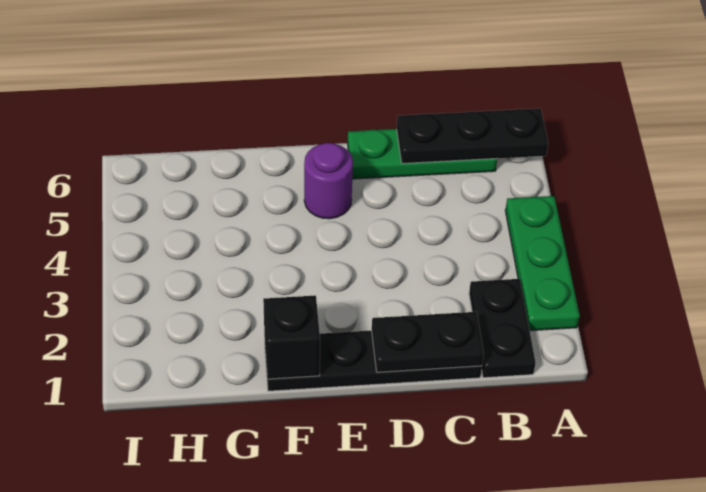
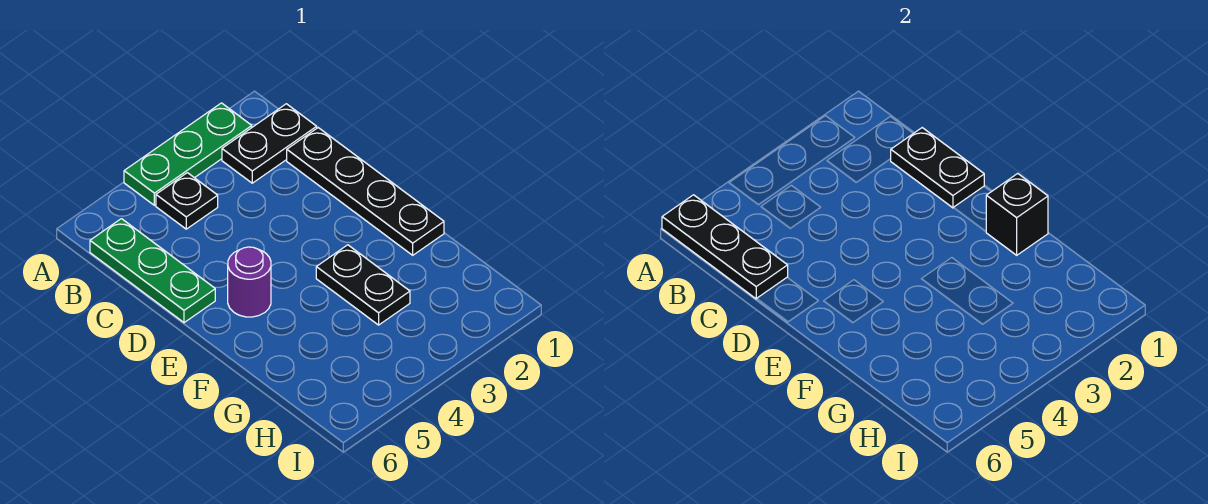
none -> black plate B4 level 1
none -> black plate F3:G3 level 1

